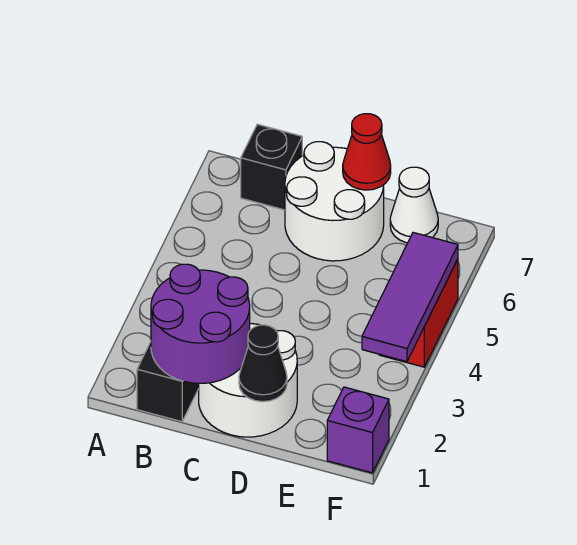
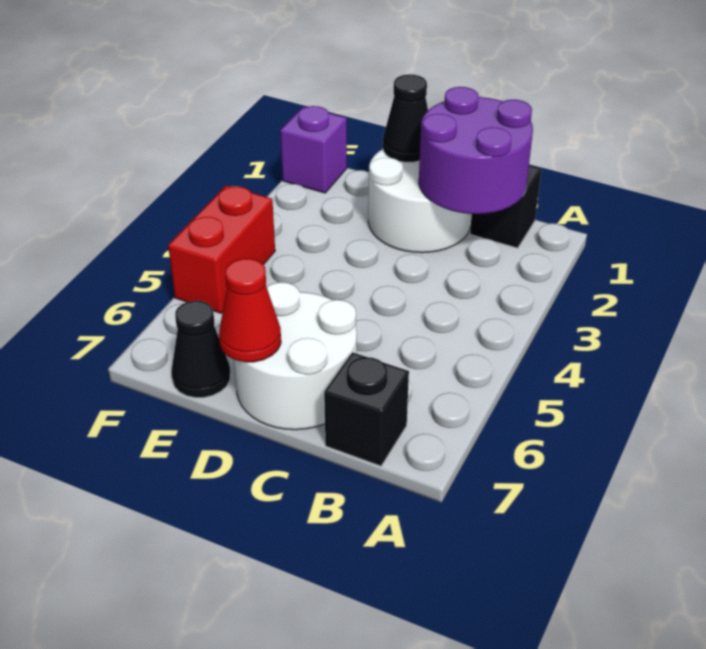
white cone E7 level 1 -> black cone E7 level 1
purple tile F3:F5 level 2 -> none

